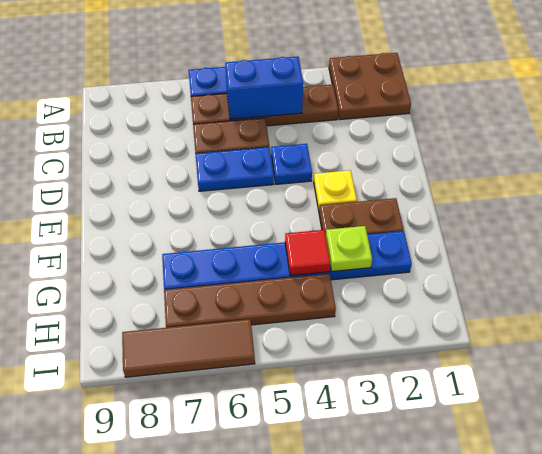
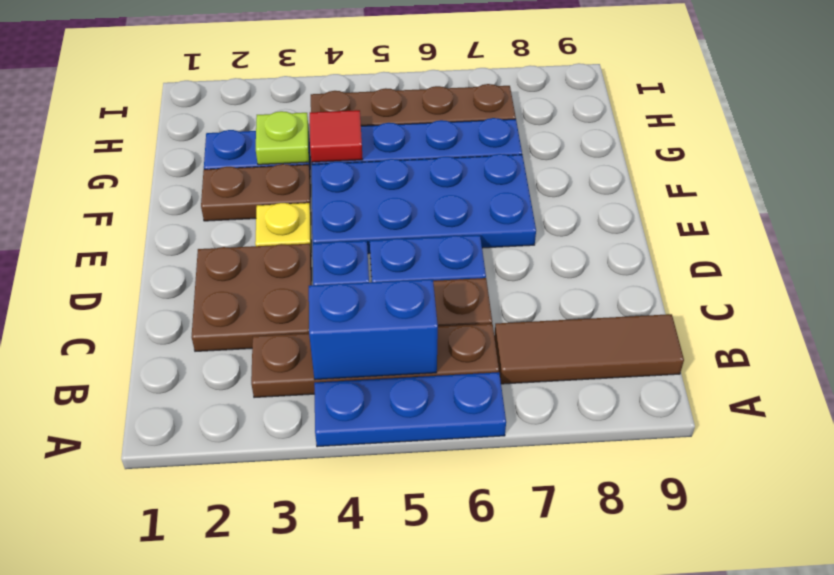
brown plate A1:B2 level 1 -> brown plate C2:D3 level 1
none -> blue plate E4:F7 level 1
brown tile I6:I8 level 1 -> brown tile B7:B9 level 1

